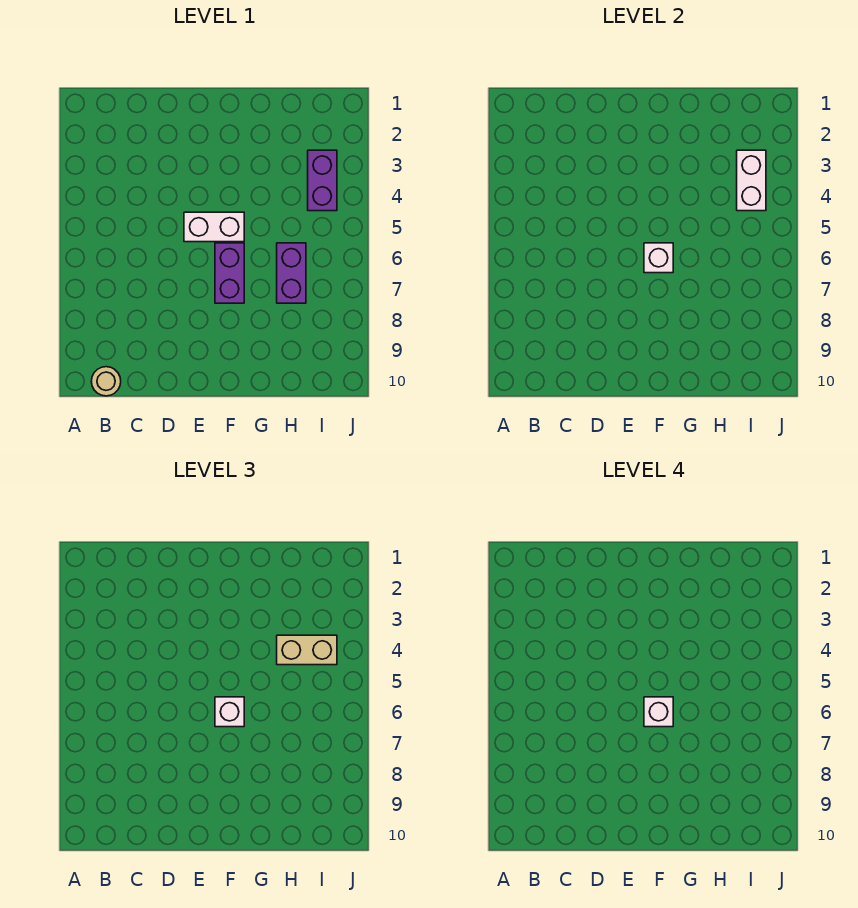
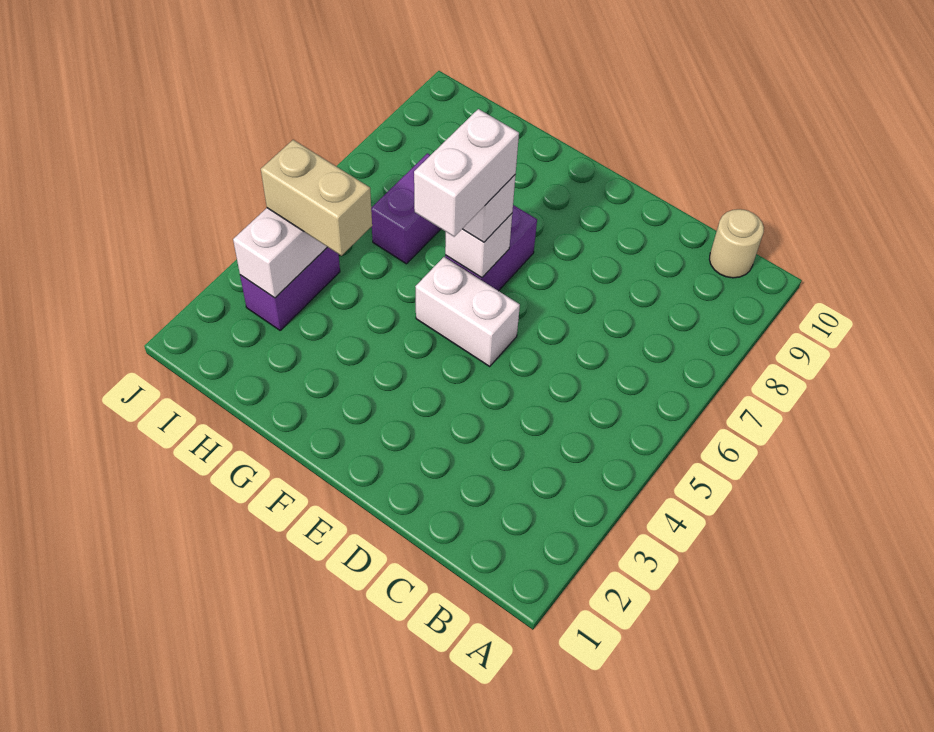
white brick F6 level 4 -> white brick F5:F6 level 4

